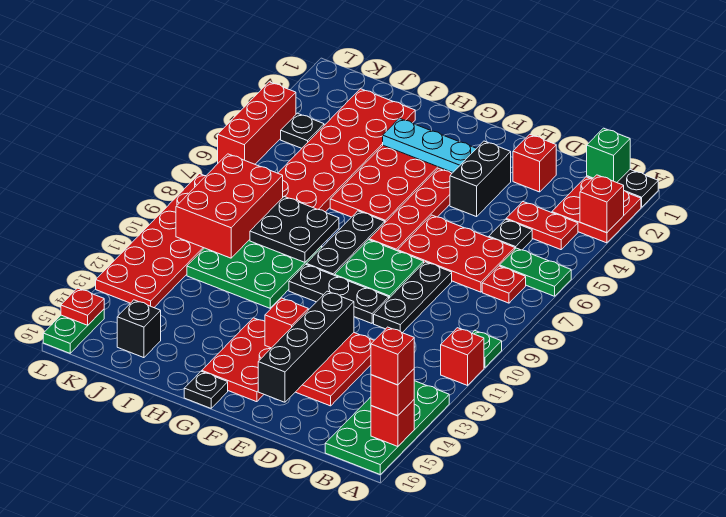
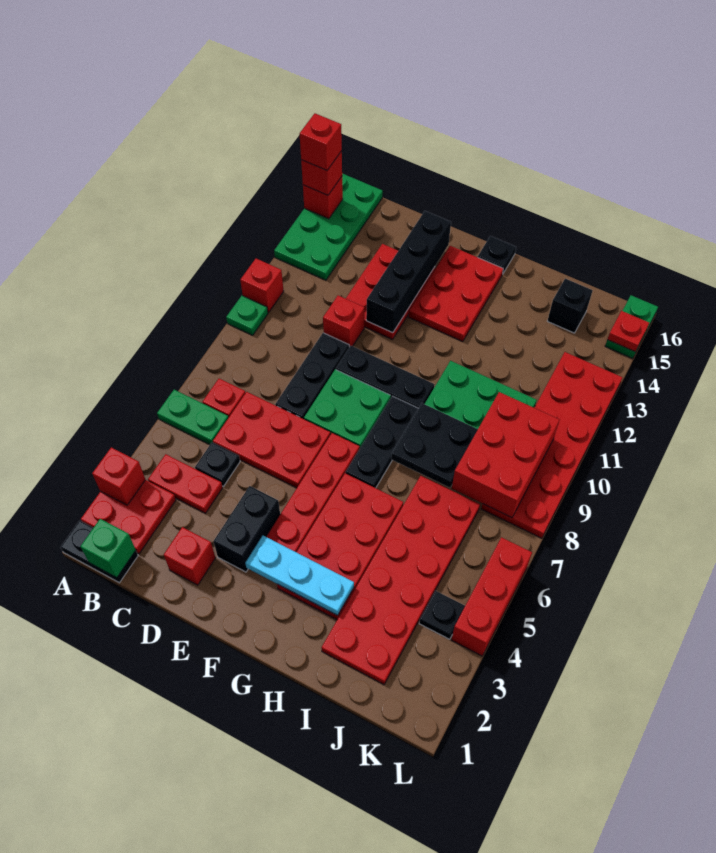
red brick F13 level 2 -> red brick D11 level 1

